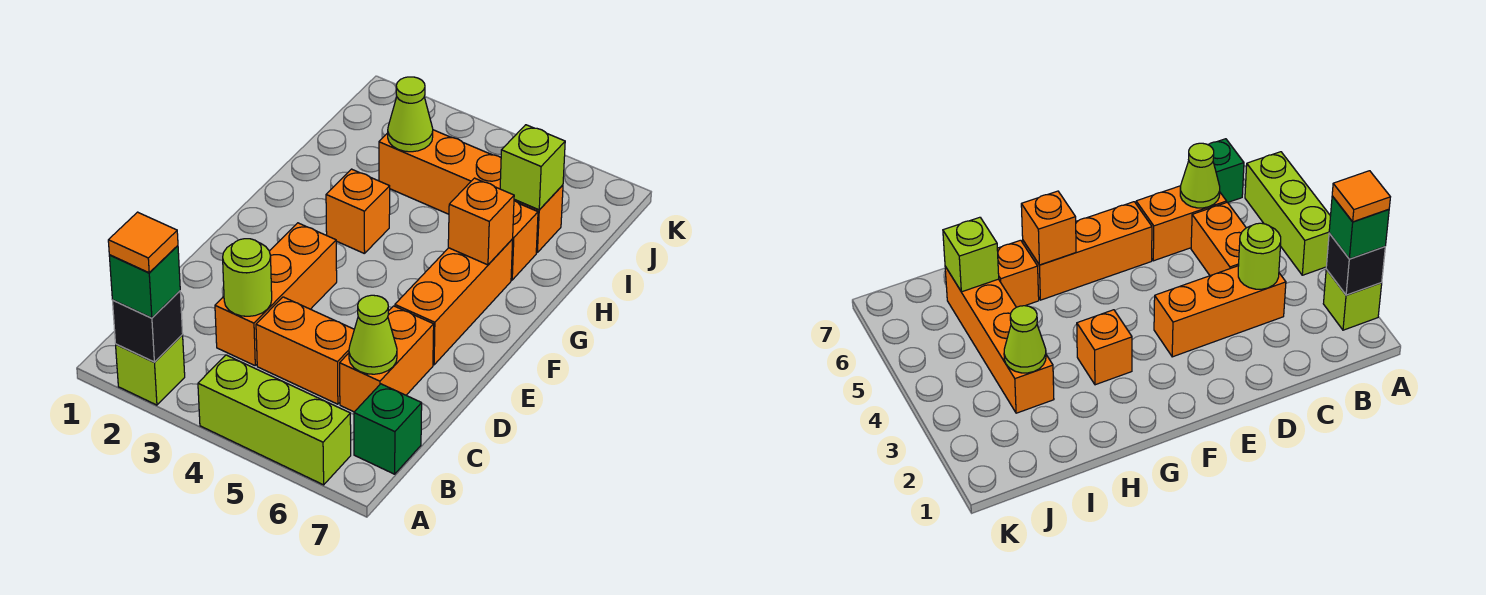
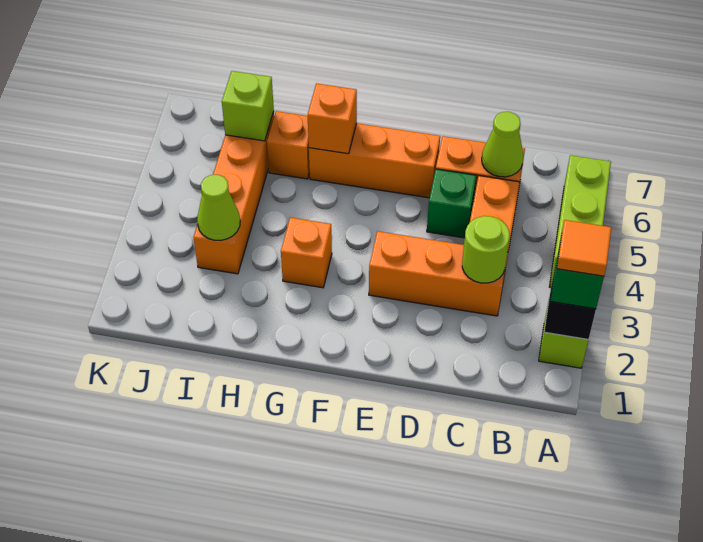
green brick B7 level 1 -> green brick D5 level 1

